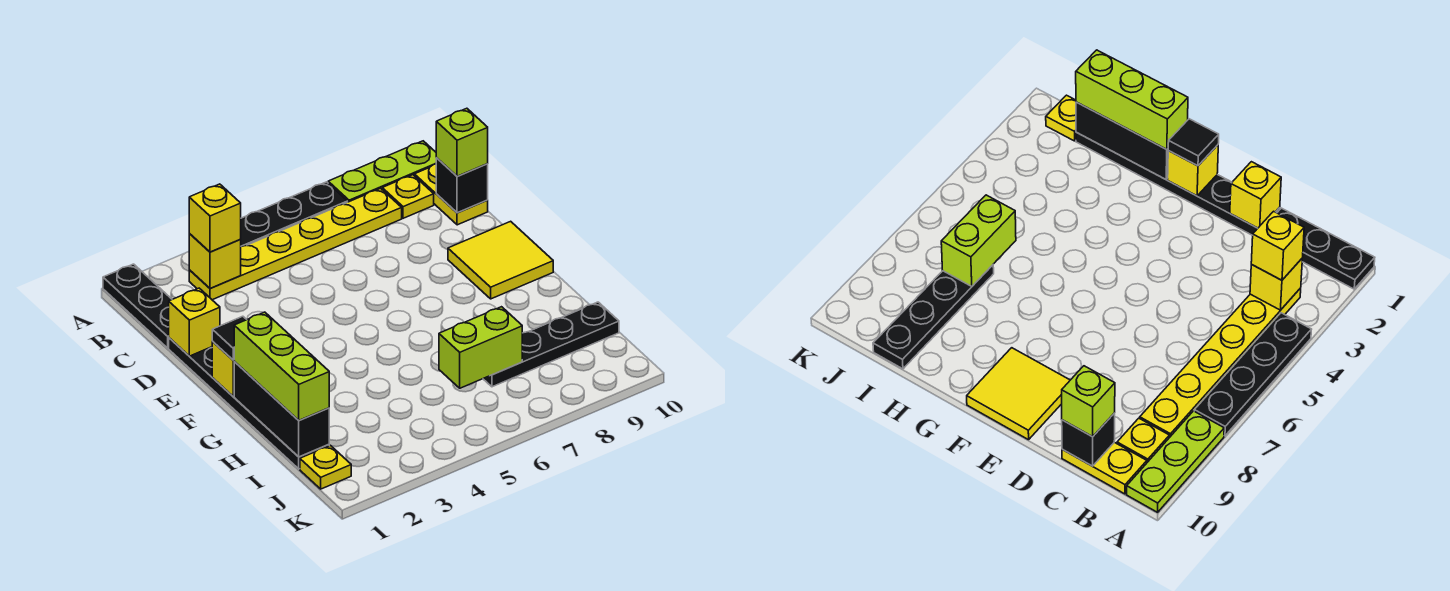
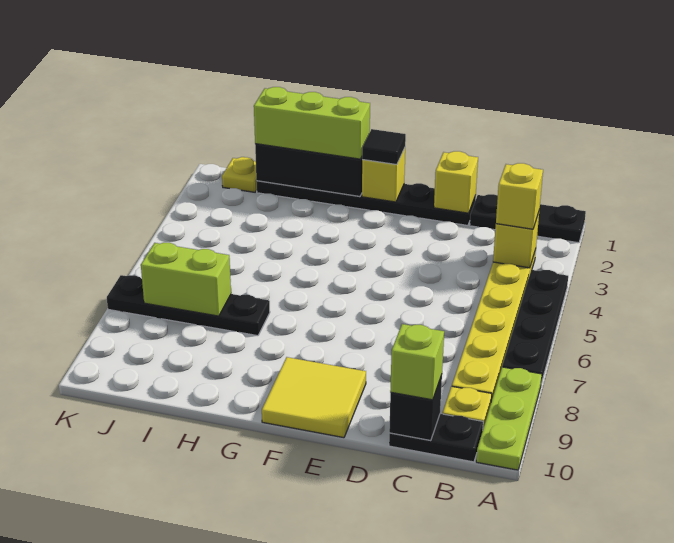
yellow plate B10:C10 level 1 -> black plate B10:C10 level 1
lime brick I6:I7 level 2 -> lime brick I7:J7 level 2
black plate I7:I10 level 1 -> black plate H7:K7 level 1

